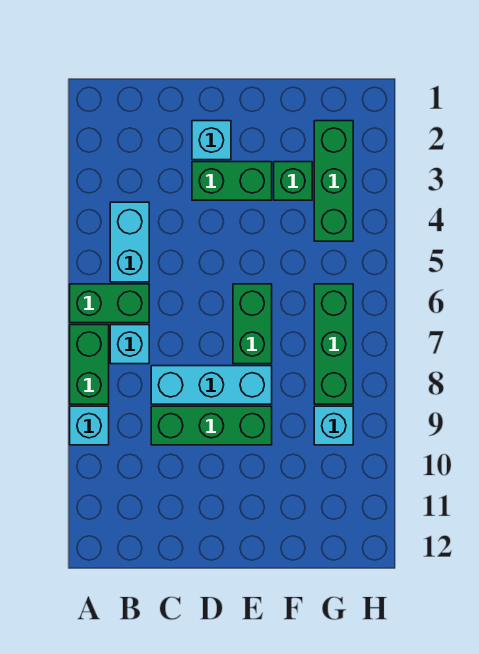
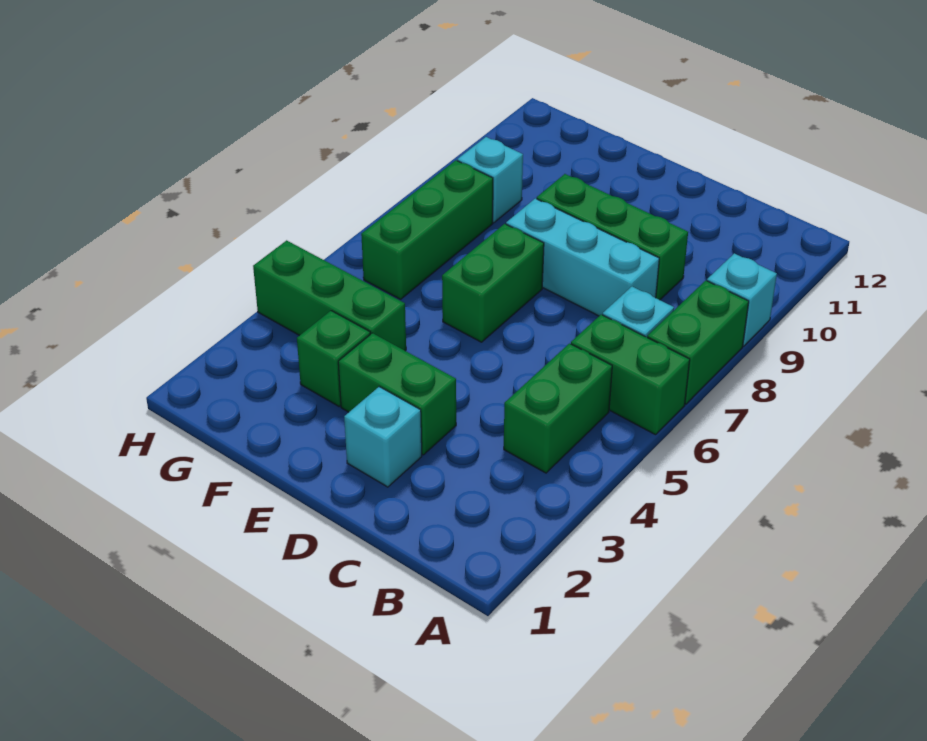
cyan brick B4:B5 level 1 -> green brick B4:B5 level 1
green brick G2:G4 level 1 -> green brick F4:H4 level 1

